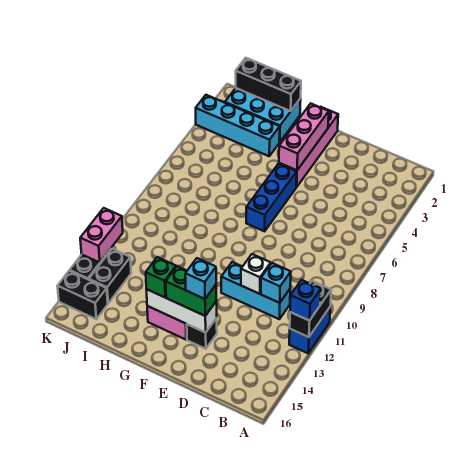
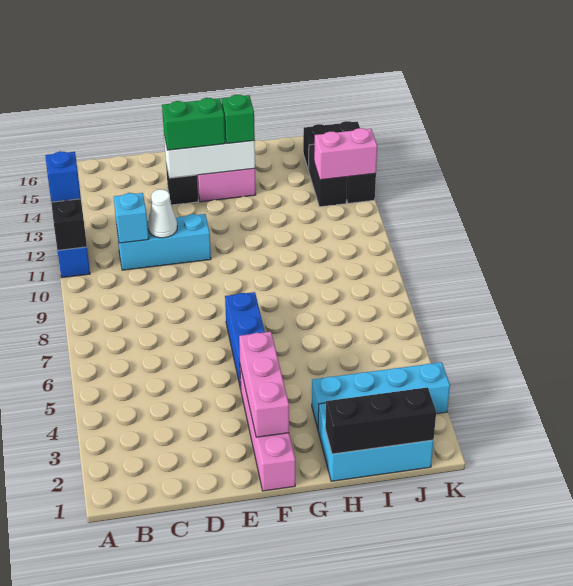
white brick D11 level 2 -> white cone D11 level 2
cyan brick E14 level 4 -> none
pink brick K12:K13 level 2 -> pink brick J13:K13 level 2

